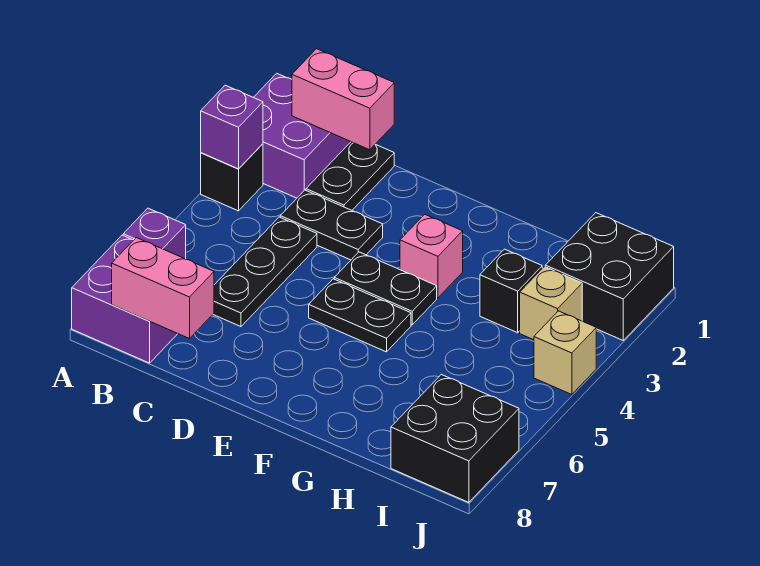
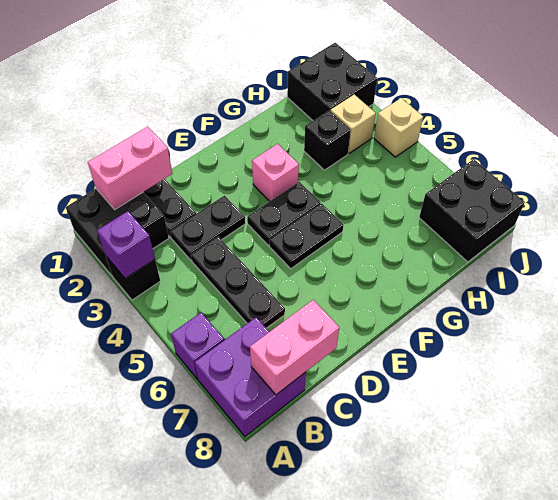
purple brick A1:B2 level 1 -> black brick A1:B2 level 1

